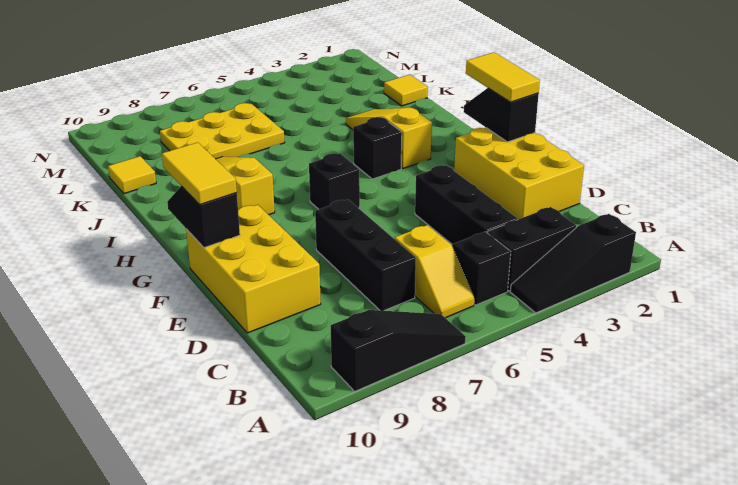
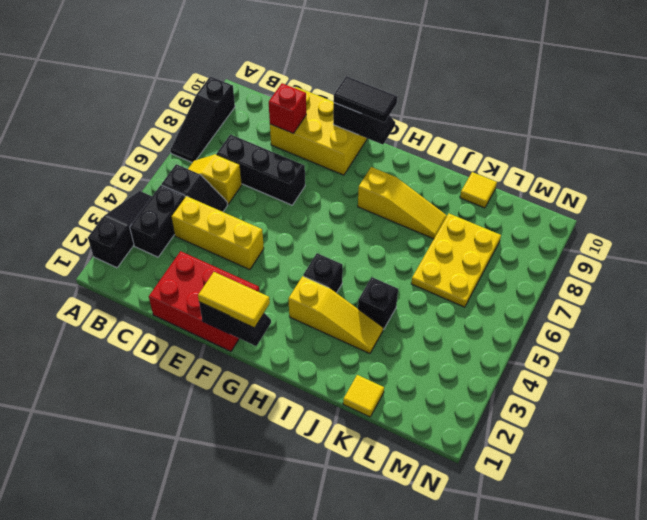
black brick C4:E4 level 1 -> yellow brick C4:E4 level 1
yellow brick D1:F2 level 1 -> red brick D1:F2 level 1
none -> red brick D9 level 2
yellow tile F10:G10 level 3 -> black tile F10:G10 level 3
black brick G6 level 1 -> black brick J4 level 1

